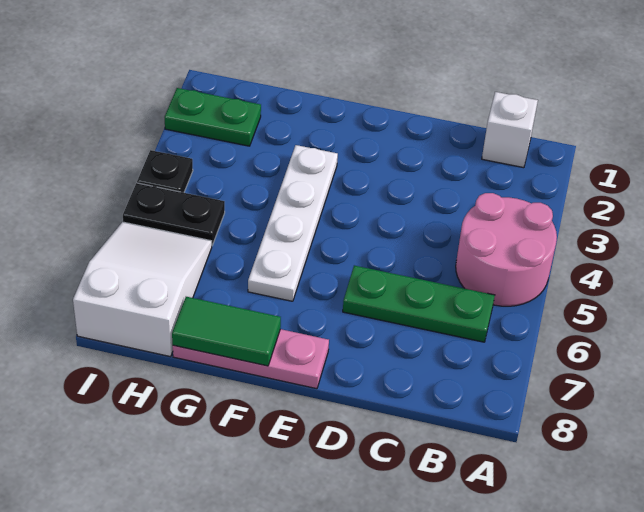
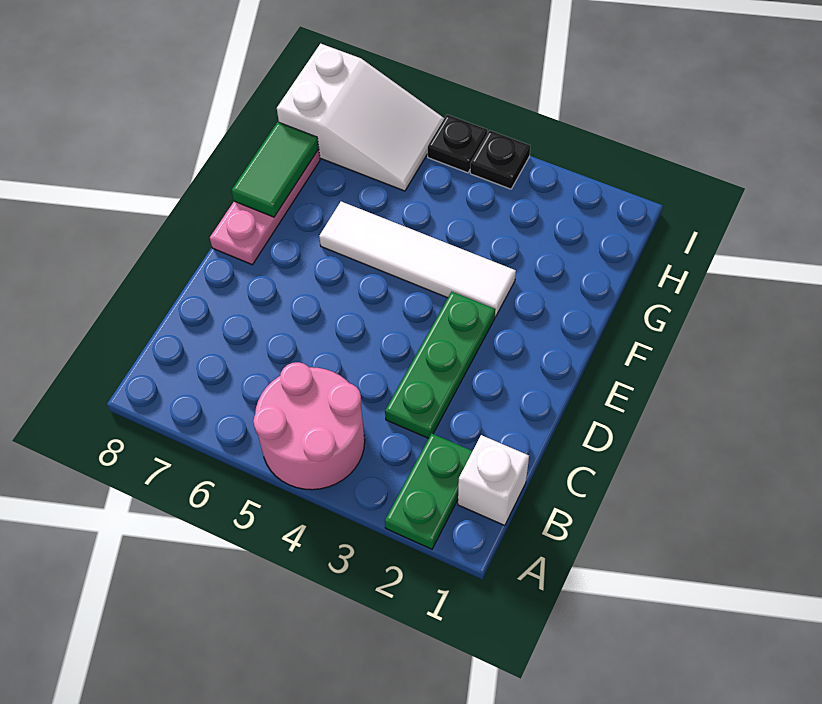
green plate B6:D6 level 1 -> green plate C3:E3 level 1
white plate F3:F6 level 1 -> white tile F3:F6 level 1
green plate H2:I2 level 1 -> green plate A2:B2 level 1
black plate H5:I5 level 1 -> black plate I5 level 1

